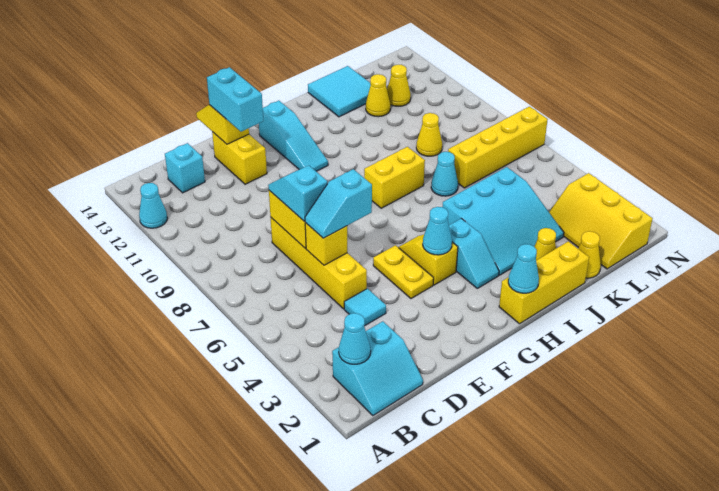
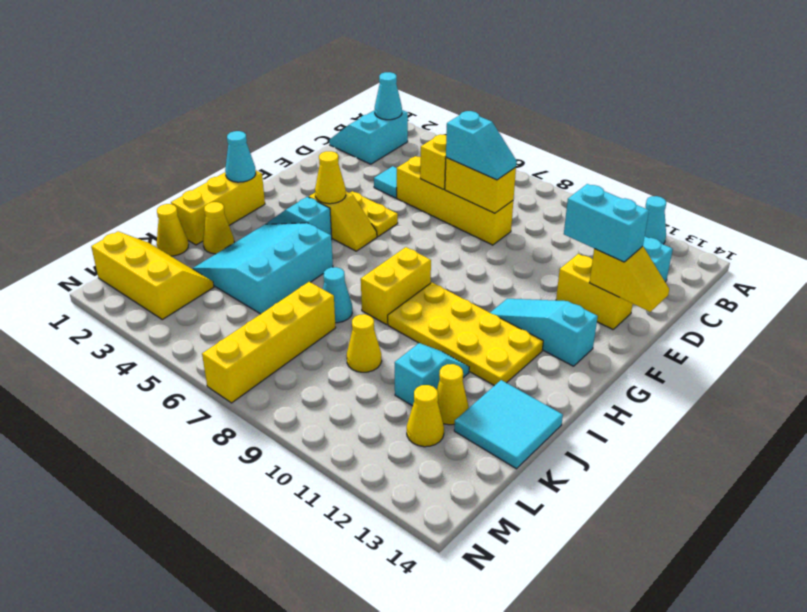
cyan slope D6:E6 level 3 top E -> cyan slope J11:K11 level 1 top K
cyan cone G4 level 2 -> yellow cone G4 level 2
none -> yellow plate H9:I12 level 1

